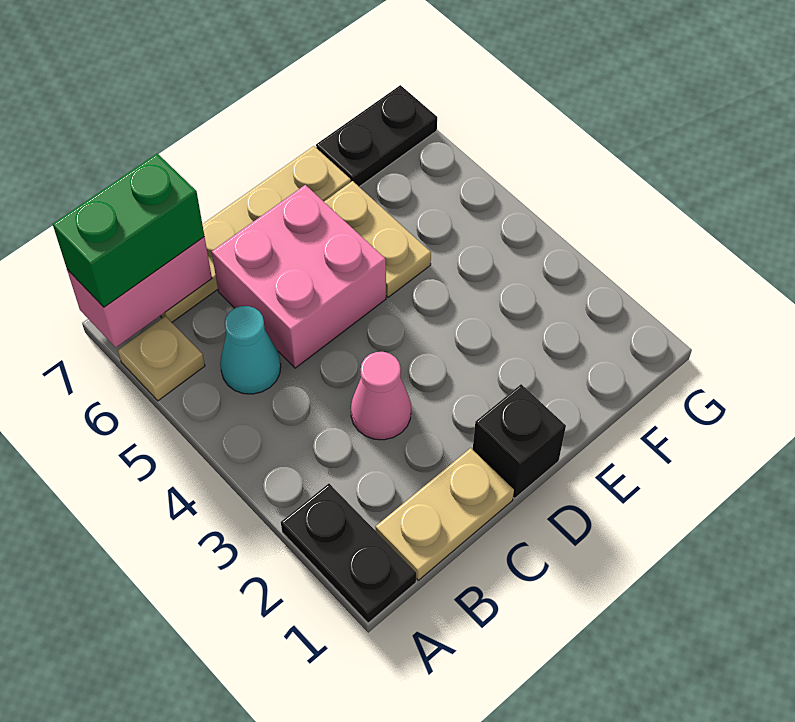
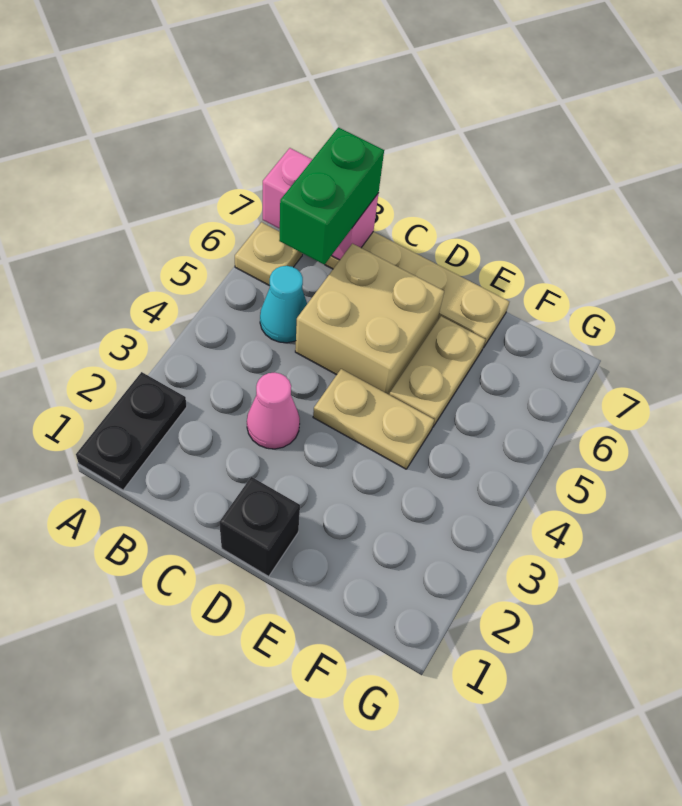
green brick A7:B7 level 3 -> green brick B6:B7 level 3
tan plate B1:C1 level 1 -> tan plate D4:E4 level 1
pink brick C5:D6 level 1 -> tan brick C5:D6 level 1
black plate F7:G7 level 1 -> none

